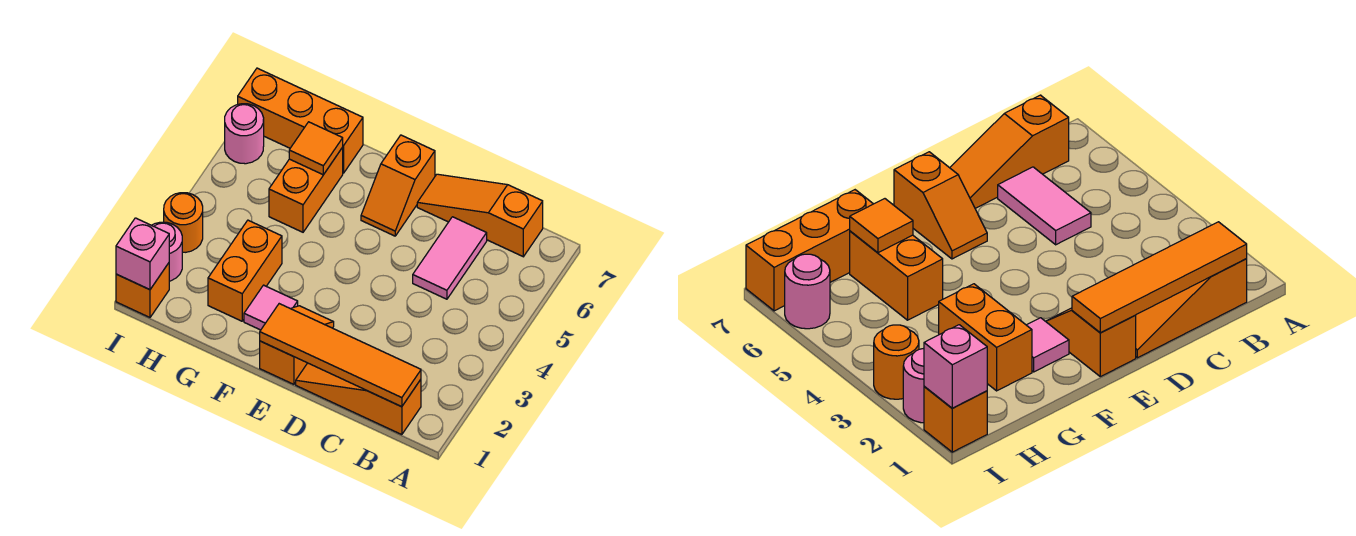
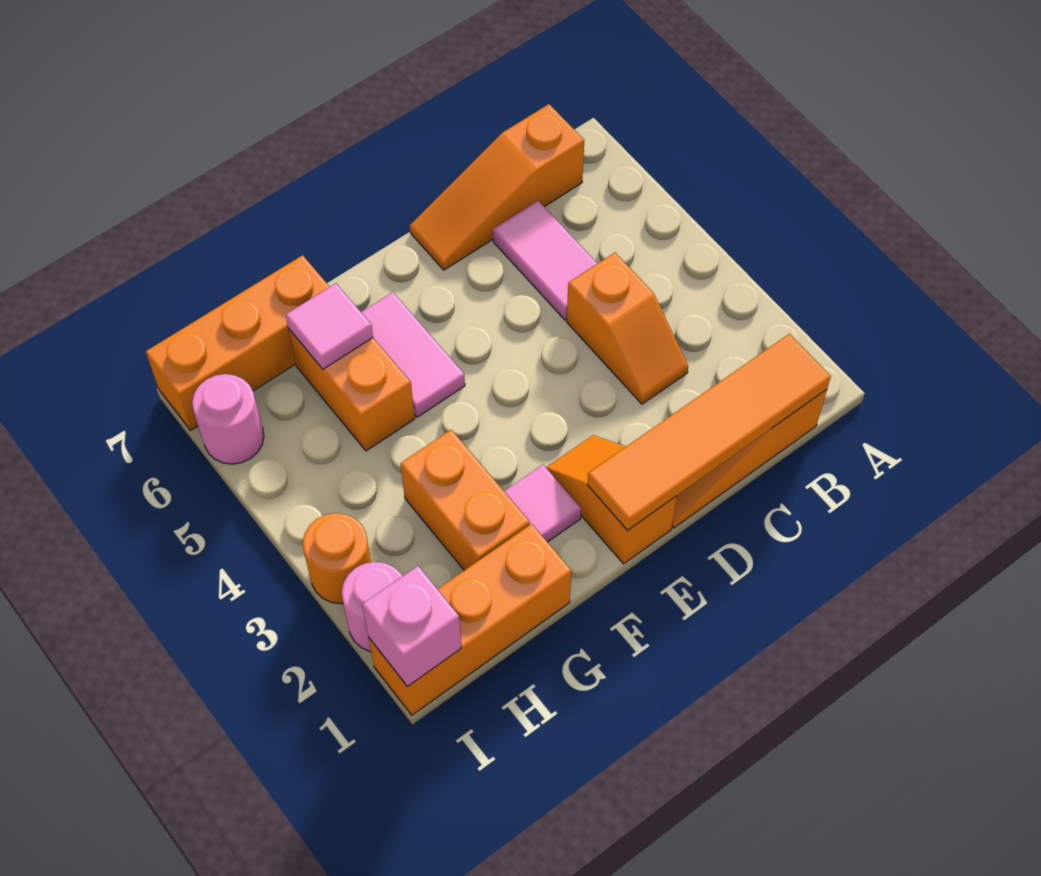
orange slope E6:E7 level 1 top 7 -> orange slope C3:C4 level 1 top 4
none -> pink tile F5:F6 level 1
orange tile G6 level 2 -> pink tile G6 level 2
orange brick I1 level 1 -> orange brick G1:I1 level 1

